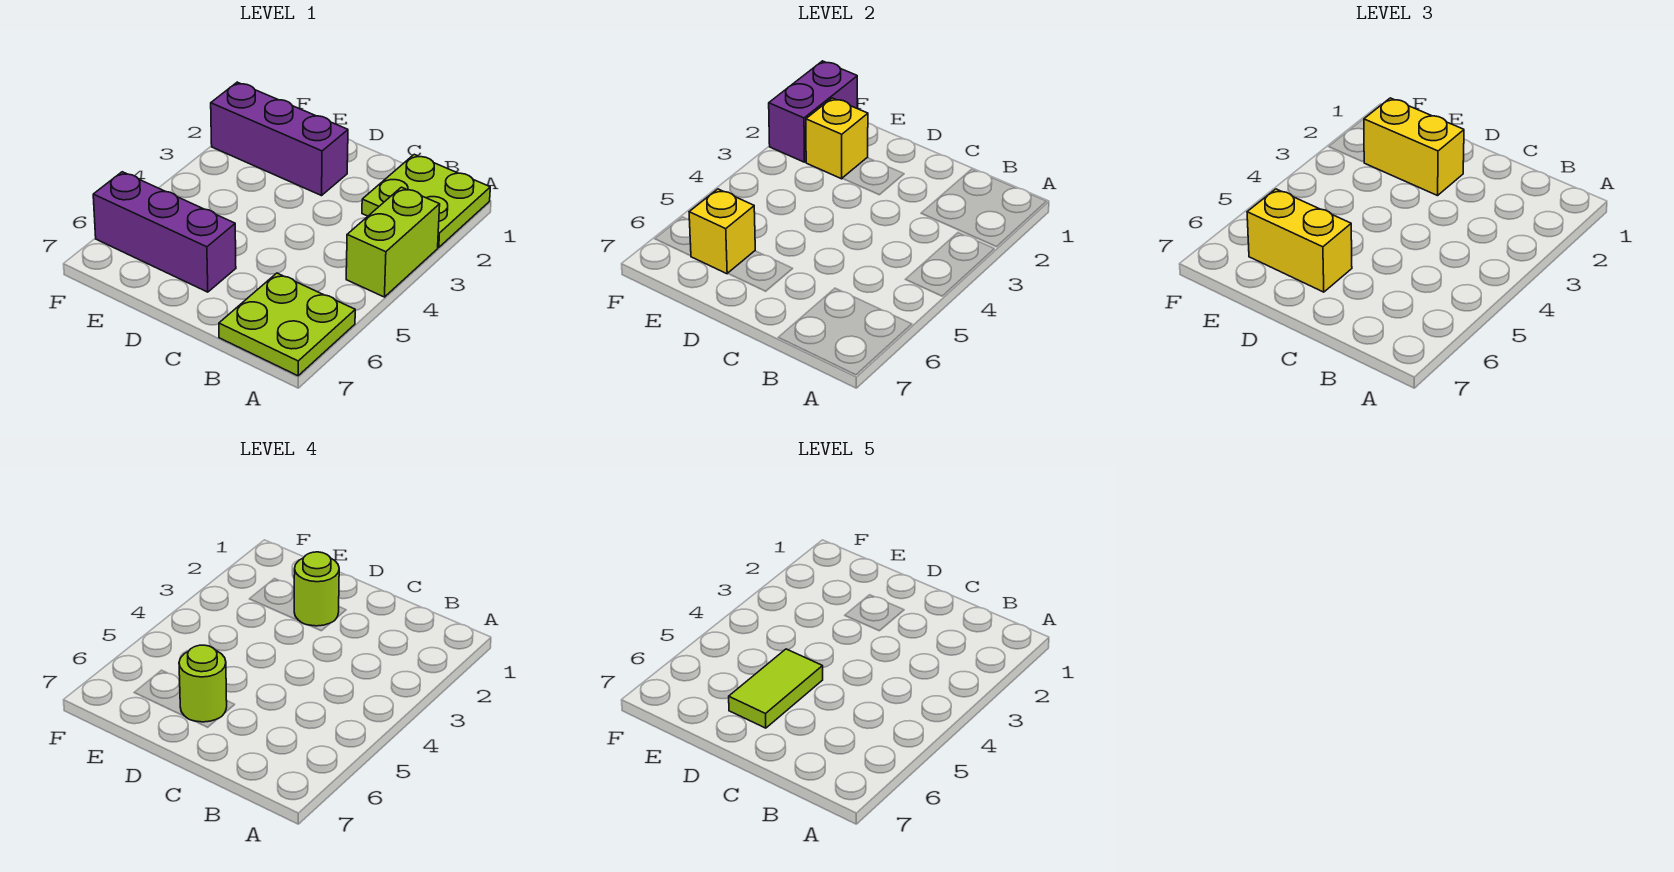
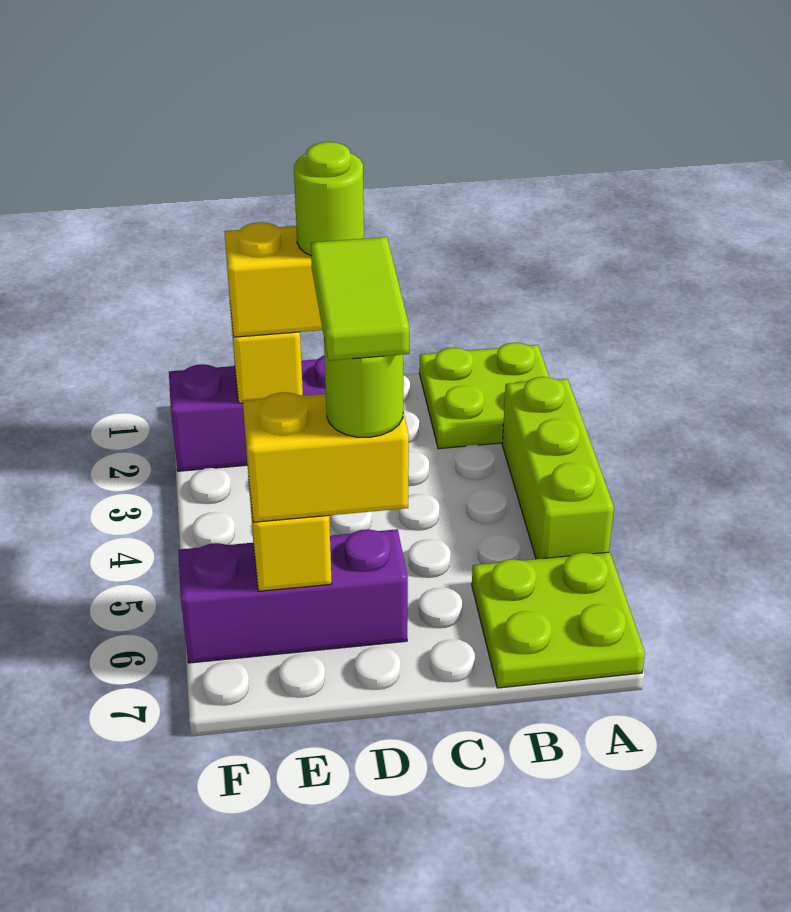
lime brick A3:A4 level 1 -> lime brick A3:A5 level 1
purple brick F1:F2 level 2 -> none

